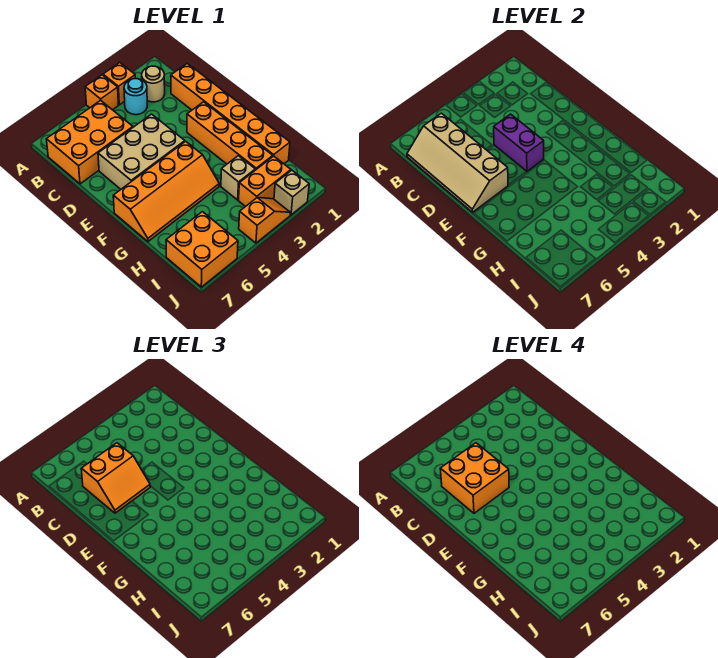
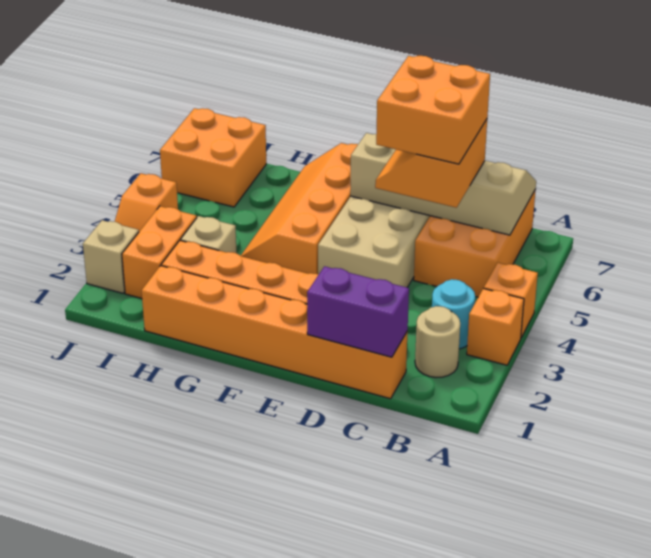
purple brick D4:E4 level 2 -> purple brick C1:D1 level 2

